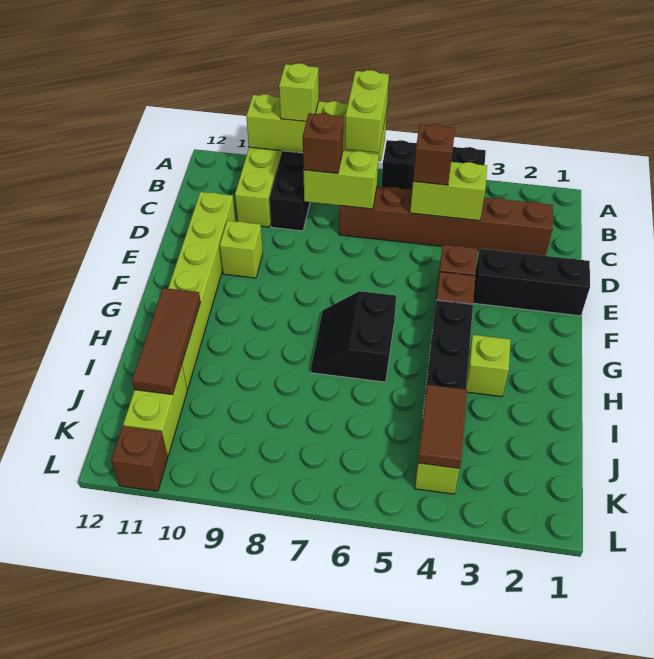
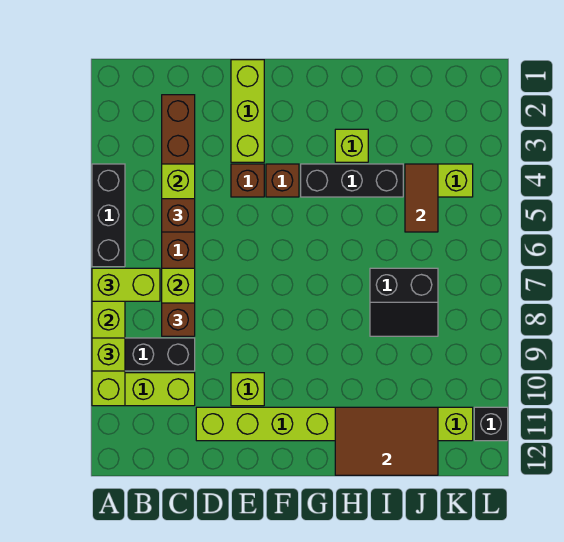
black brick E1:E3 level 1 -> lime brick E1:E3 level 1
black slope G6:H7 level 1 top 6 -> black slope I7:J8 level 1 top 7
brown tile H11:J11 level 2 -> brown tile H11:J12 level 2
brown tile J4:K4 level 2 -> brown tile J4:J5 level 2
brown brick L11 level 1 -> black brick L11 level 1

